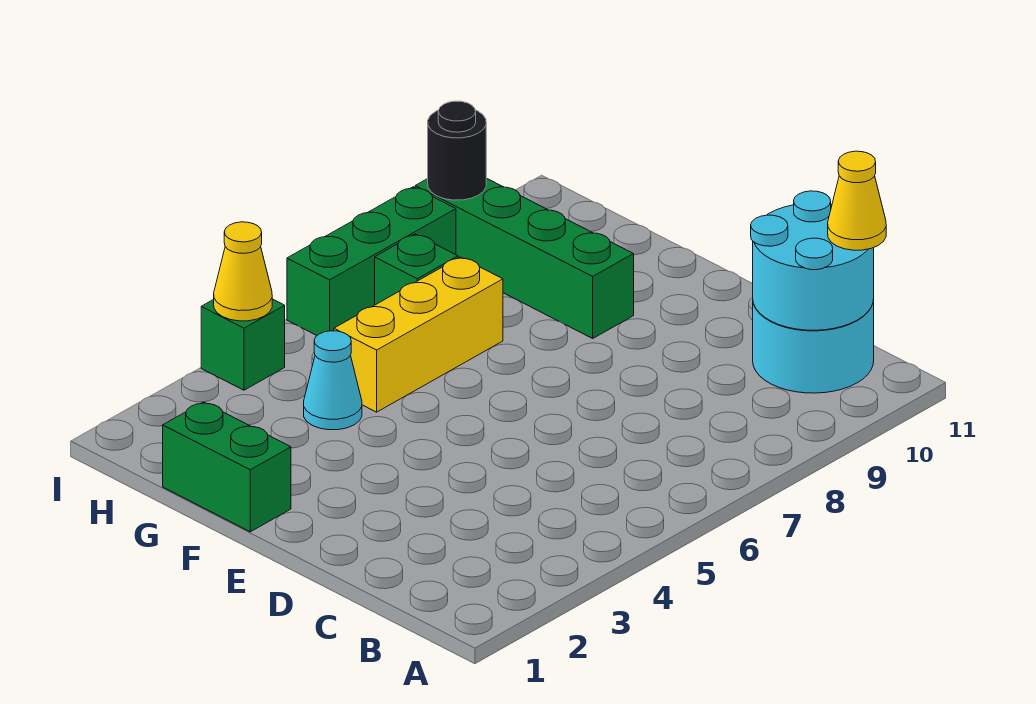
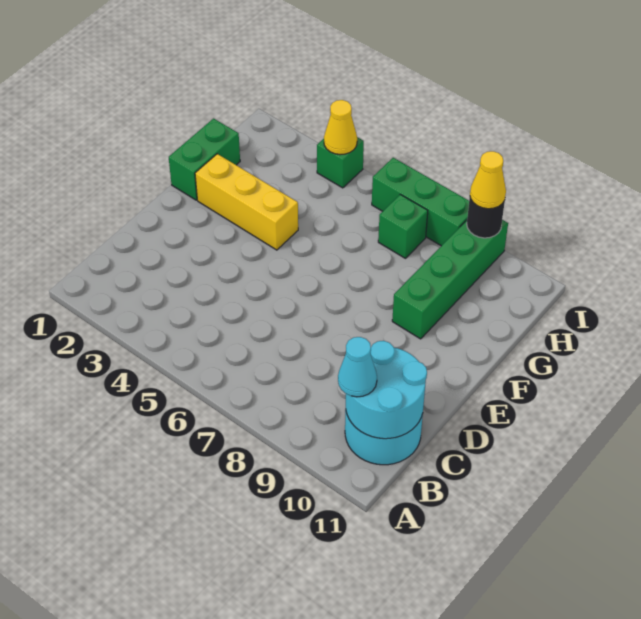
yellow cone B11 level 3 -> yellow cone I9 level 3
cyan cone G4 level 1 -> cyan cone B10 level 3
yellow brick G5:G7 level 1 -> yellow brick F2:F4 level 1

